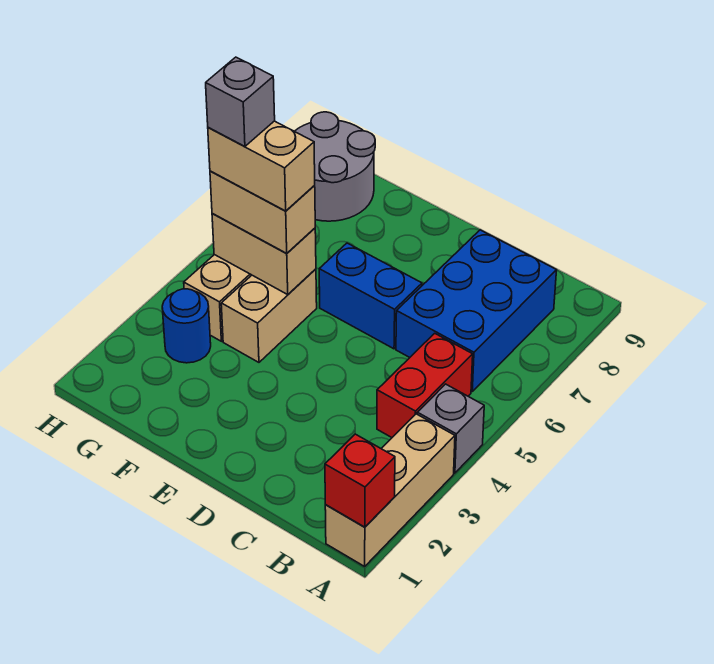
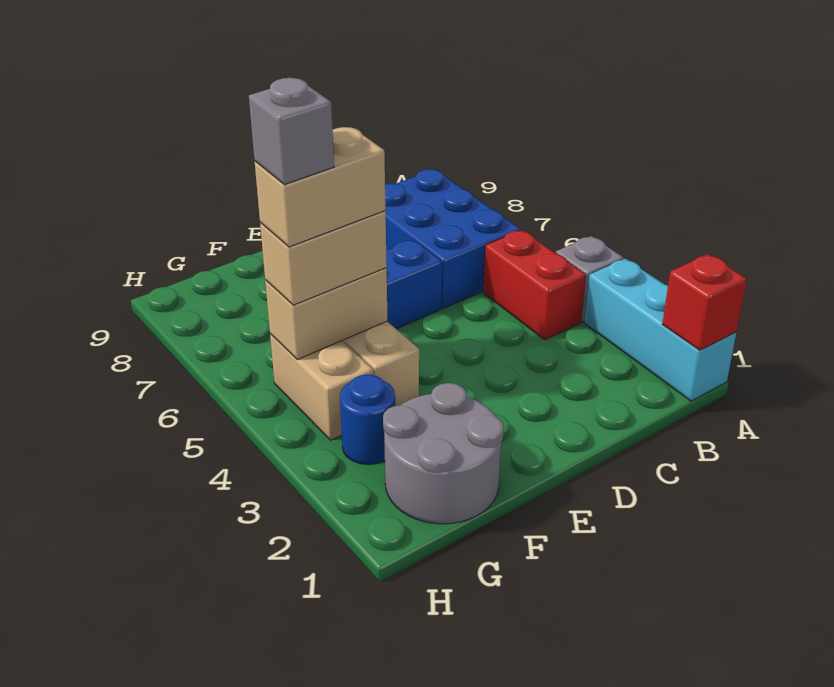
tan brick A1:A3 level 1 -> cyan brick A1:A3 level 1
grey round brick G8:H9 level 1 -> grey round brick F1:G2 level 1

